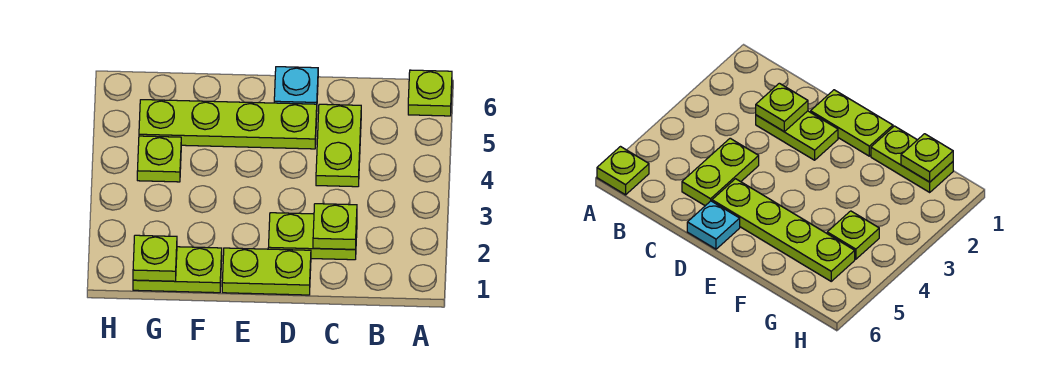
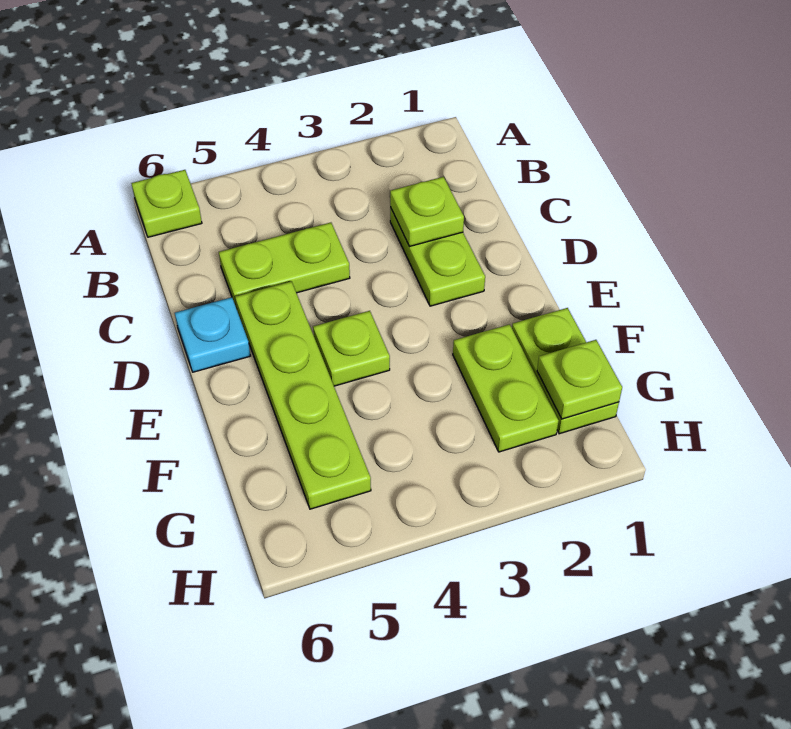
lime plate D1:E1 level 1 -> lime plate F2:G2 level 1
lime plate G4 level 1 -> lime plate E4 level 1

